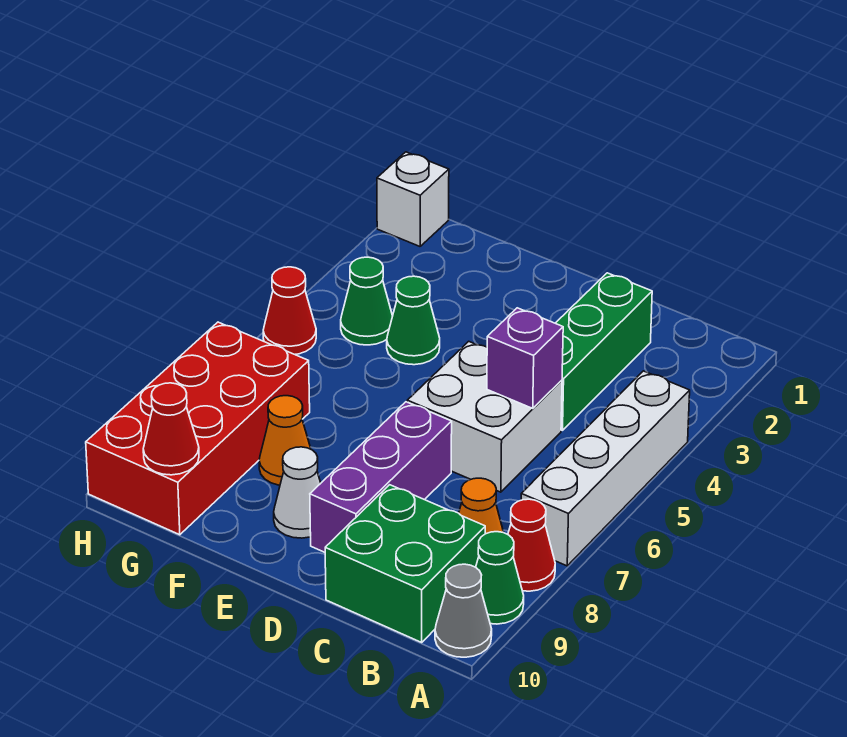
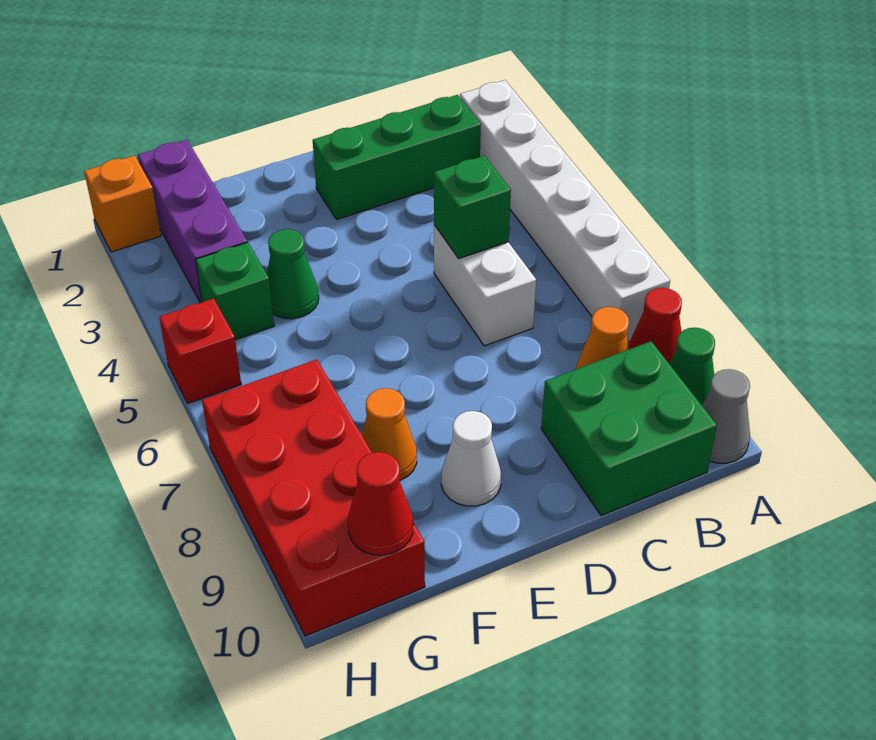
white brick A4:A7 level 1 -> white brick A2:A7 level 1
green brick C2:C4 level 1 -> green brick B2:D2 level 1
white brick C5:D6 level 1 -> white brick C5:C6 level 1
purple brick C5 level 2 -> green brick C5 level 2
purple brick D7:D9 level 1 -> purple brick G1:G3 level 1
green cone G4 level 1 -> green brick G4 level 1
white brick H1 level 1 -> orange brick H1 level 1
red cone H5 level 1 -> red brick H5 level 1

